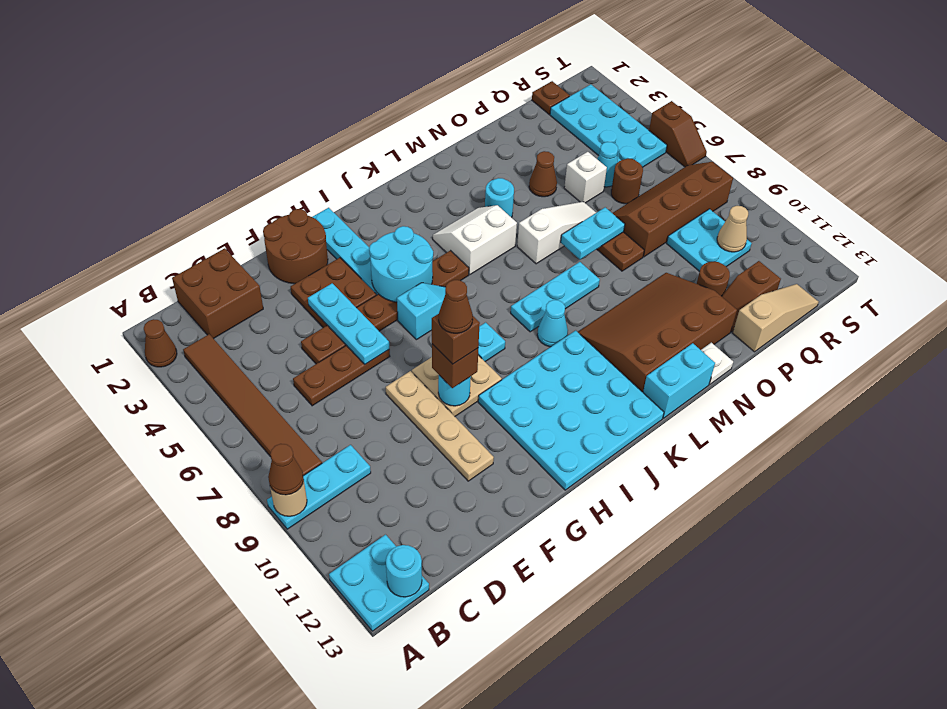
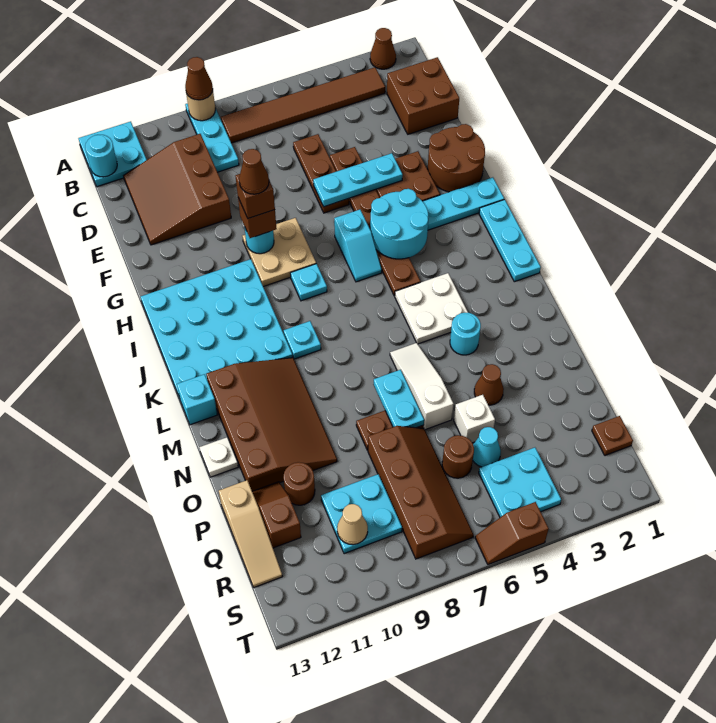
none -> brown slope C10:E12 level 1 top 10
tan plate F8:F11 level 1 -> none
white slope K4:L5 level 1 top 5 -> white plate K4:L5 level 1
cyan plate K8:M8 level 1 -> cyan plate I1:K1 level 1
cyan cone K9 level 1 -> cyan plate K9 level 1
cyan brick L13:M13 level 1 -> cyan brick L13 level 1
white slope M6:O6 level 1 top M -> white slope M6:O6 level 1 top O
cyan plate R2:S5 level 1 -> cyan plate R4:S5 level 1

